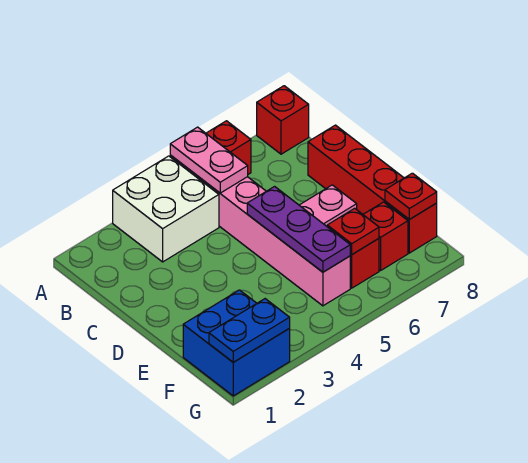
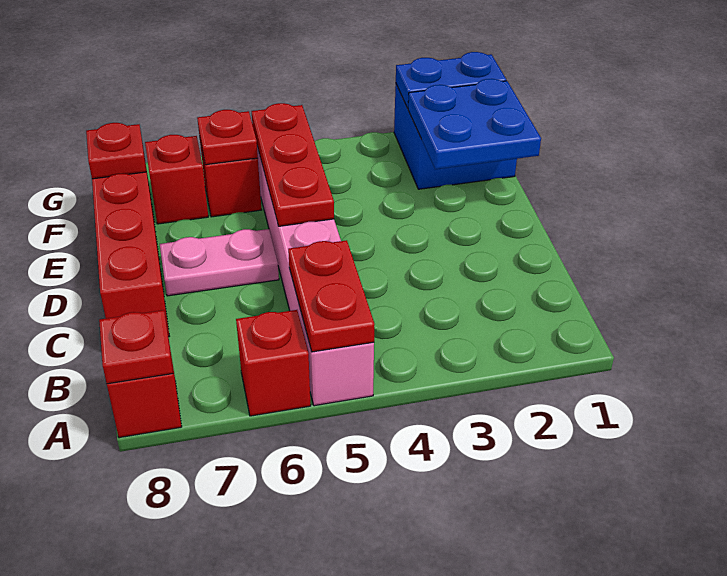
white brick A3:B4 level 1 -> none
pink plate A5:B5 level 2 -> red plate A5:B5 level 2
none -> red plate A8 level 2
purple plate D5:F5 level 2 -> red plate D5:F5 level 2
none -> blue plate E1:F2 level 2

